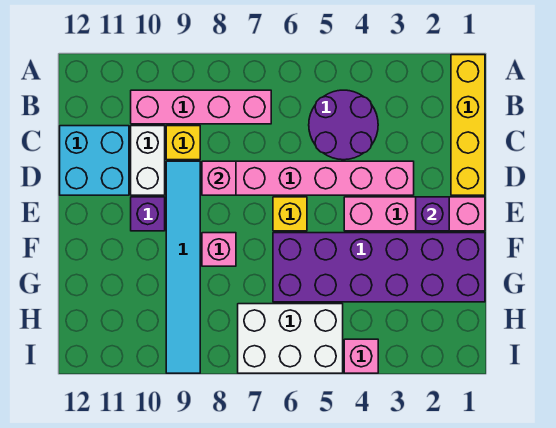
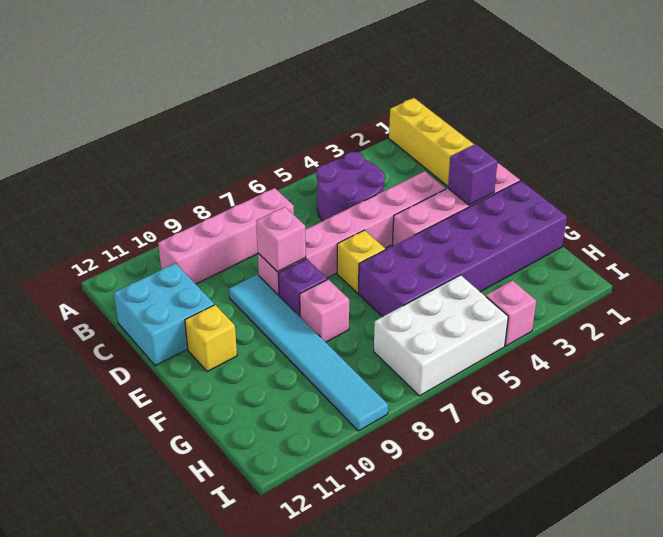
yellow brick C9 level 1 -> yellow brick E11 level 1
white brick C10:D10 level 1 -> none
purple brick E10 level 1 -> purple brick E8 level 1

